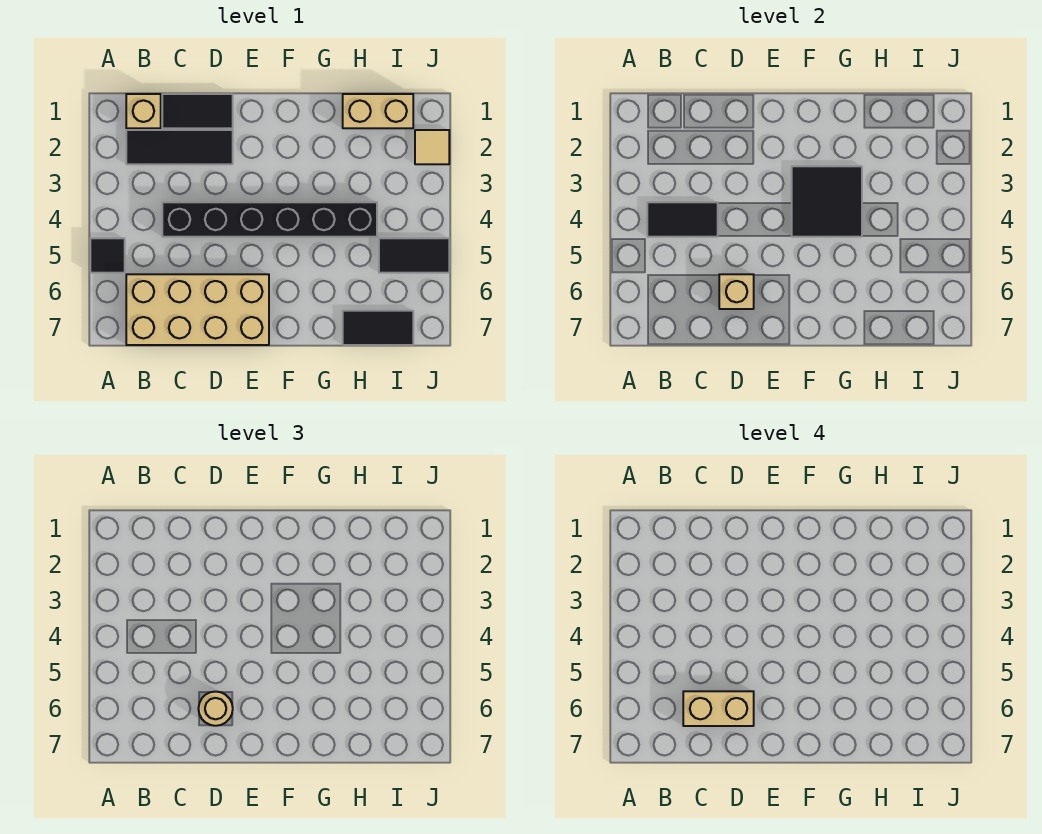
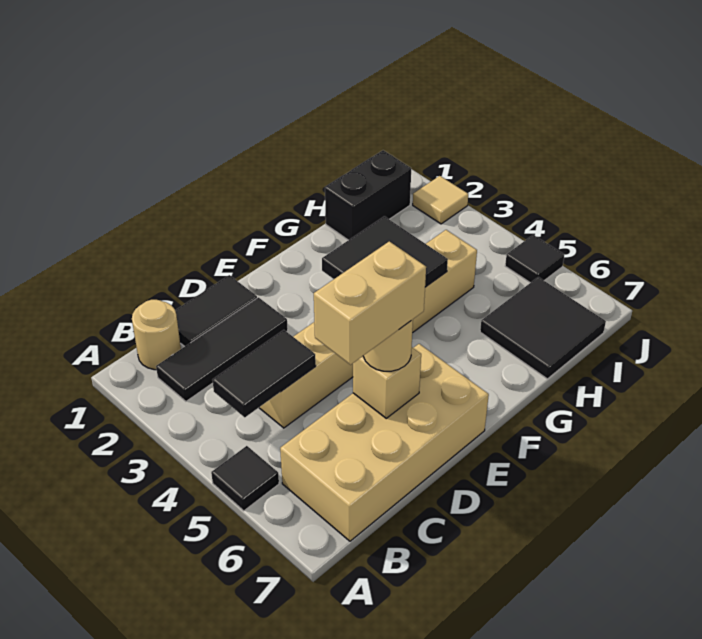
tan brick B1 level 1 -> tan round brick B1 level 1
black brick C4:H4 level 1 -> tan brick C4:H4 level 1
tan brick H1:I1 level 1 -> black brick H1:I1 level 1
black tile H7:I7 level 1 -> black tile H6:I7 level 1
black tile I5:J5 level 1 -> black tile J5 level 1

